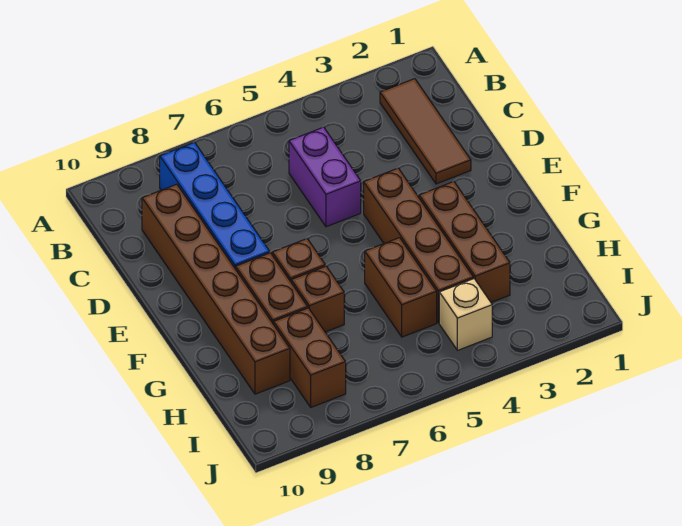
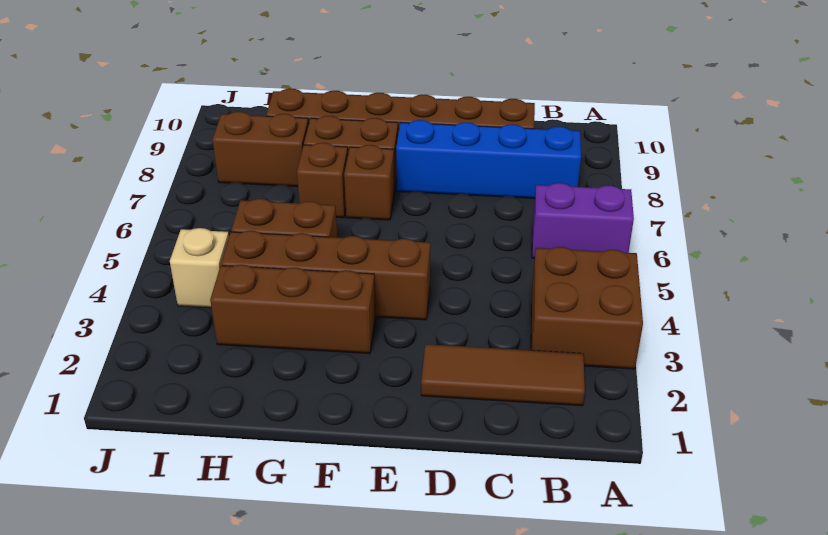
none -> brown brick A3:B4 level 1
purple brick C5:D5 level 1 -> purple brick A6:B6 level 1

